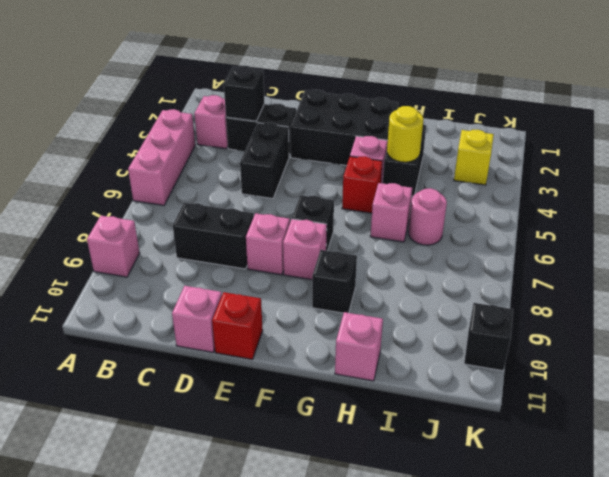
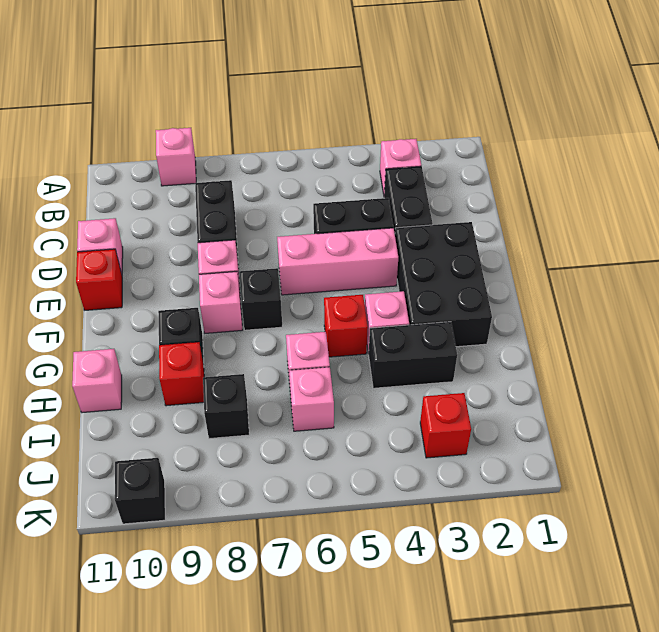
pink brick A4:A6 level 1 -> pink brick E4:E6 level 1
black brick C3 level 2 -> black brick I8 level 1
yellow round brick H4 level 2 -> none
none -> red brick H9 level 1
pink round brick I6 level 1 -> pink brick I6 level 1
yellow brick J3 level 1 -> red brick J3 level 1

